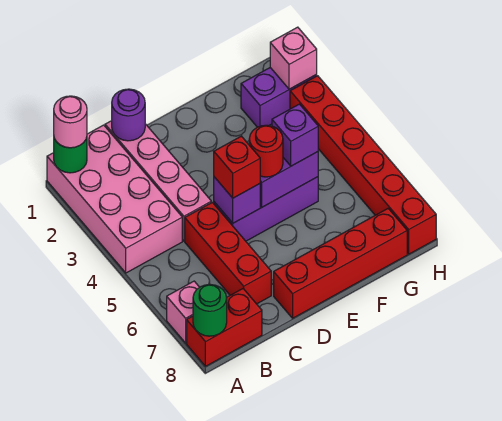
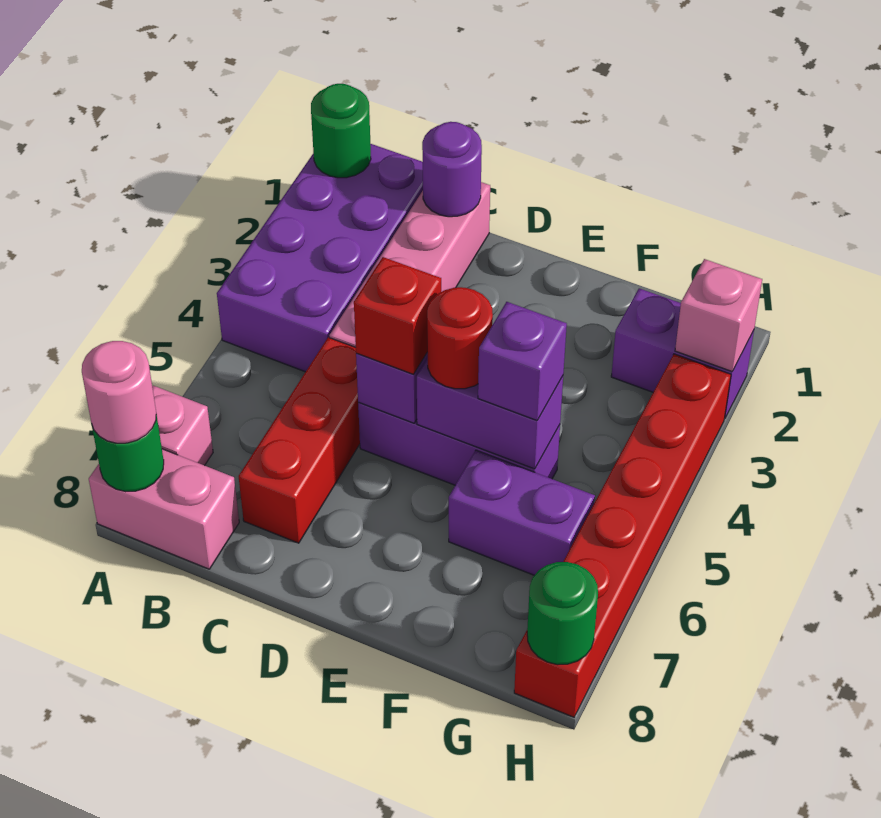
pink brick A1:B4 level 1 -> purple brick A1:B4 level 1
pink round brick A1 level 3 -> pink round brick A8 level 3
red brick A8:B8 level 1 -> pink brick A8:B8 level 1
red brick D8:G8 level 1 -> none
none -> purple brick F6:G6 level 1
none -> green round brick H8 level 2

